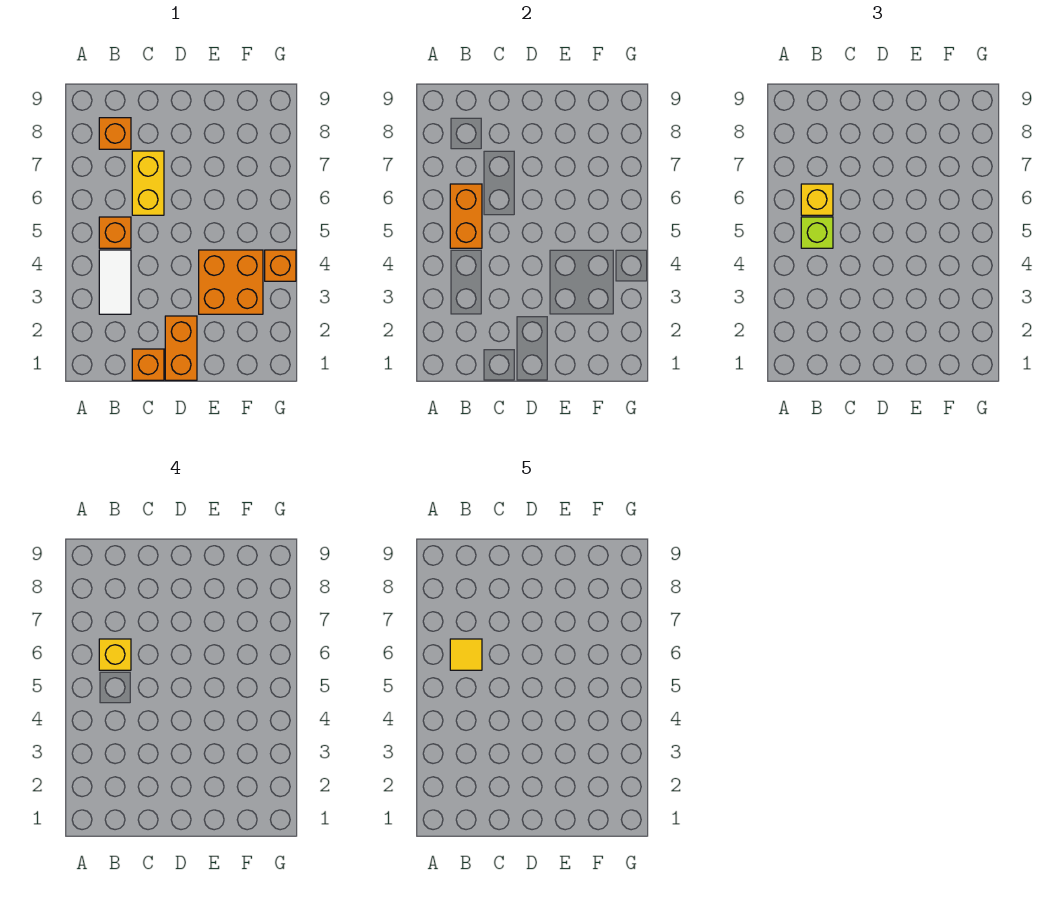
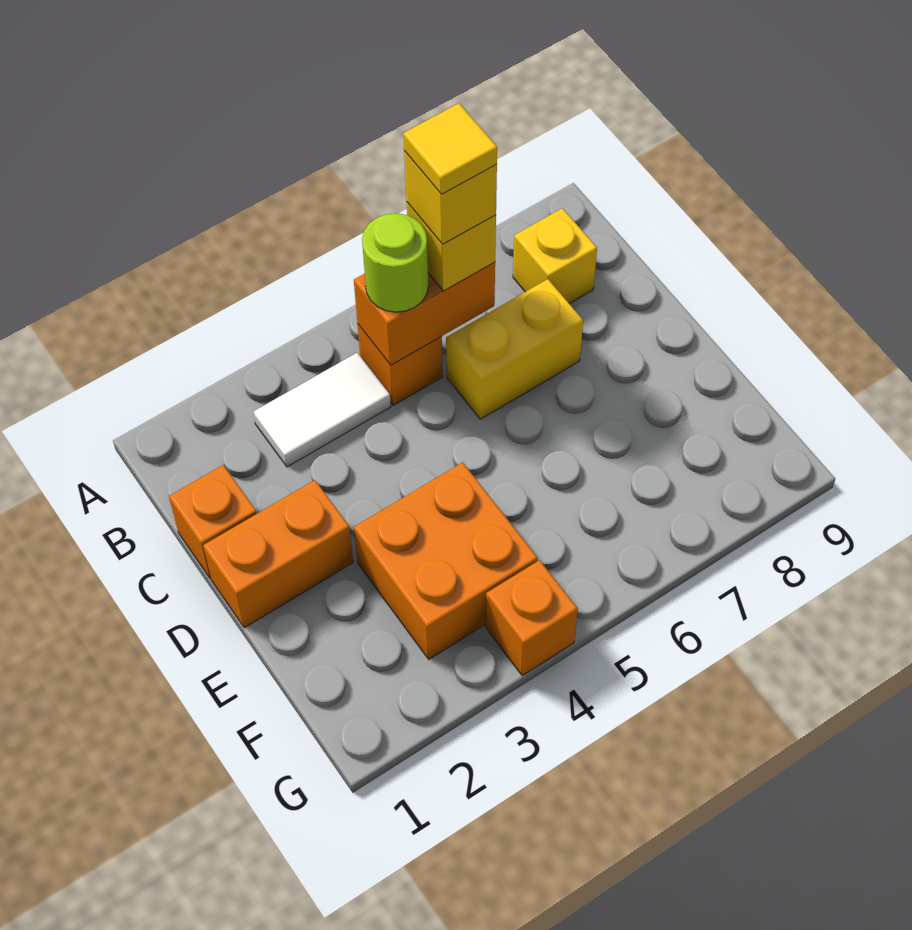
lime brick B5 level 3 -> lime round brick B5 level 3
orange brick B8 level 1 -> yellow brick B8 level 1

